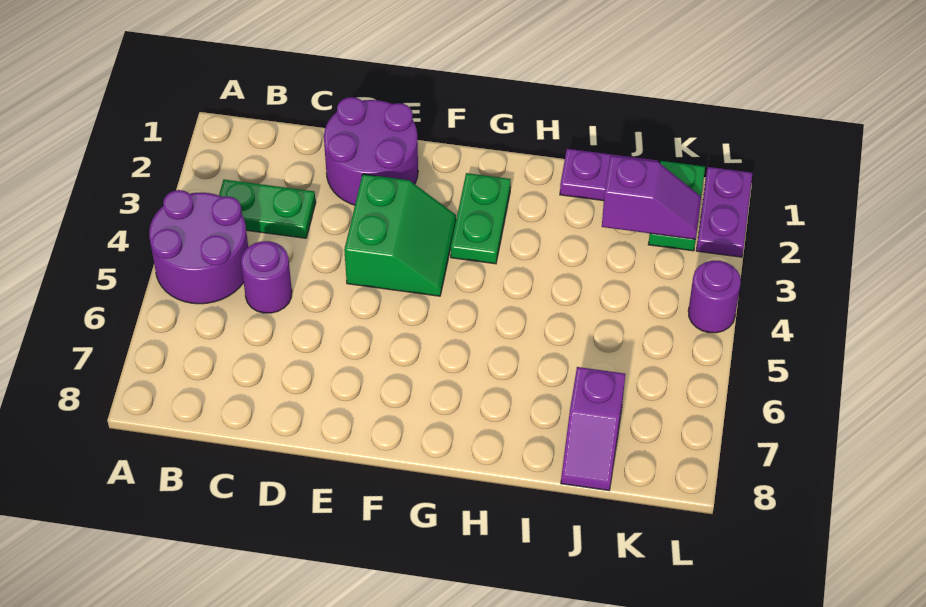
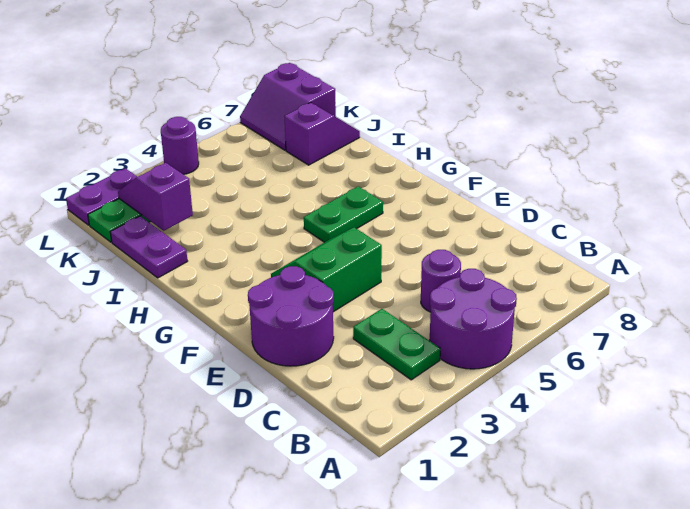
green plate G2:G3 level 1 -> green plate G5:G6 level 1
none -> purple slope K7:L8 level 1 top 8

